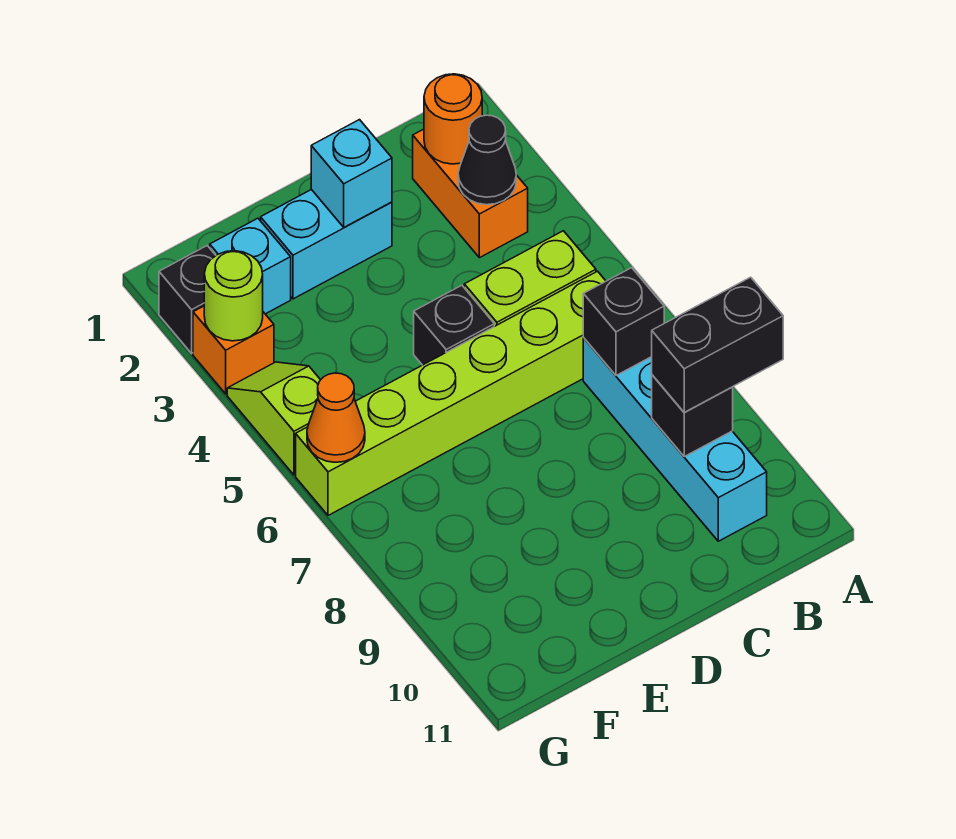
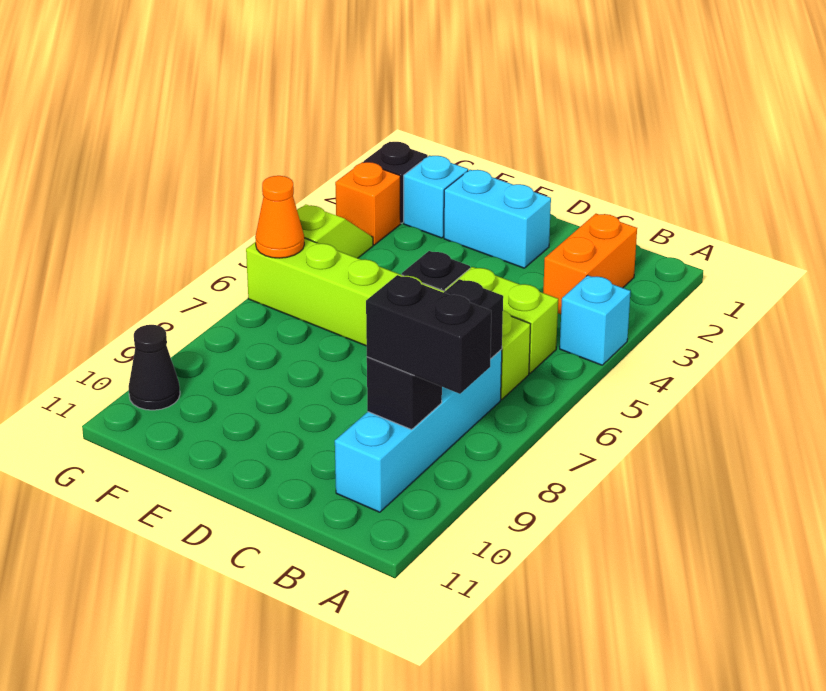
orange round brick B2 level 2 -> none
black cone B3 level 2 -> black cone G10 level 1
cyan brick D2 level 2 -> cyan brick A4 level 1
lime round brick G3 level 2 -> none

